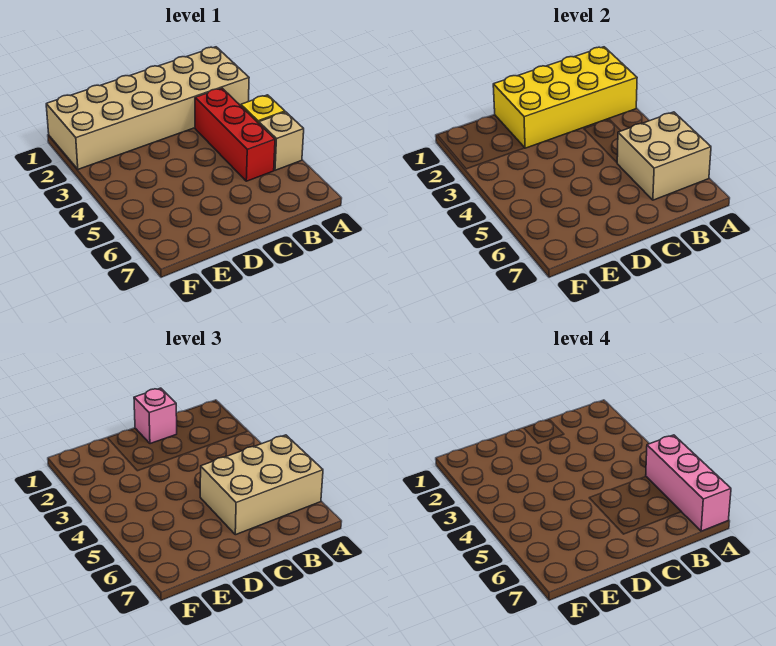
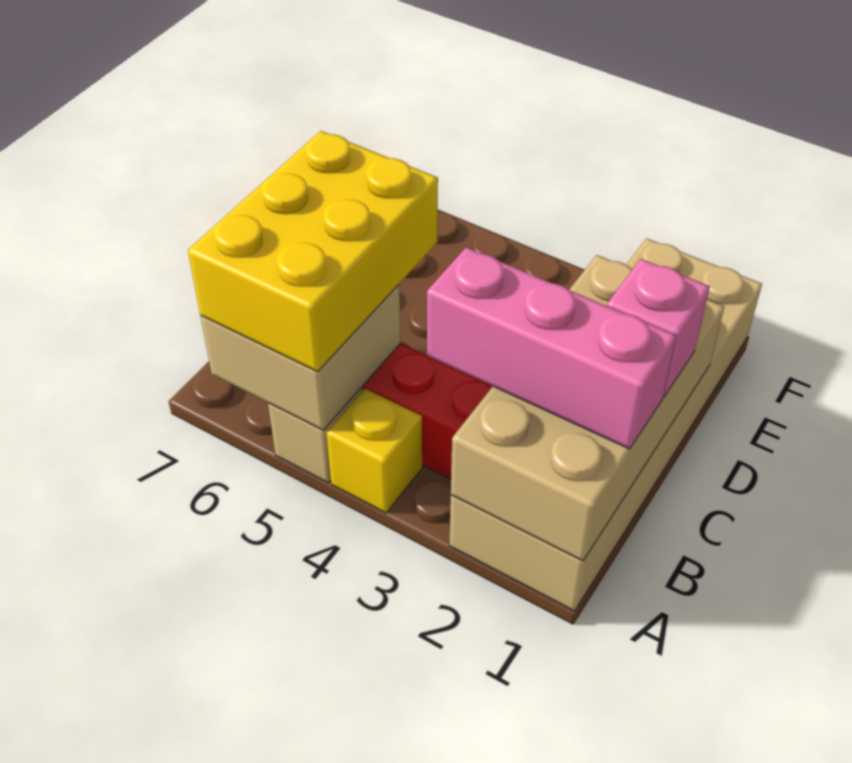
yellow brick A1:D2 level 2 -> tan brick A1:D2 level 2
tan brick A5:C6 level 3 -> yellow brick A5:C6 level 3
pink brick A5:A7 level 4 -> pink brick B1:B3 level 3

